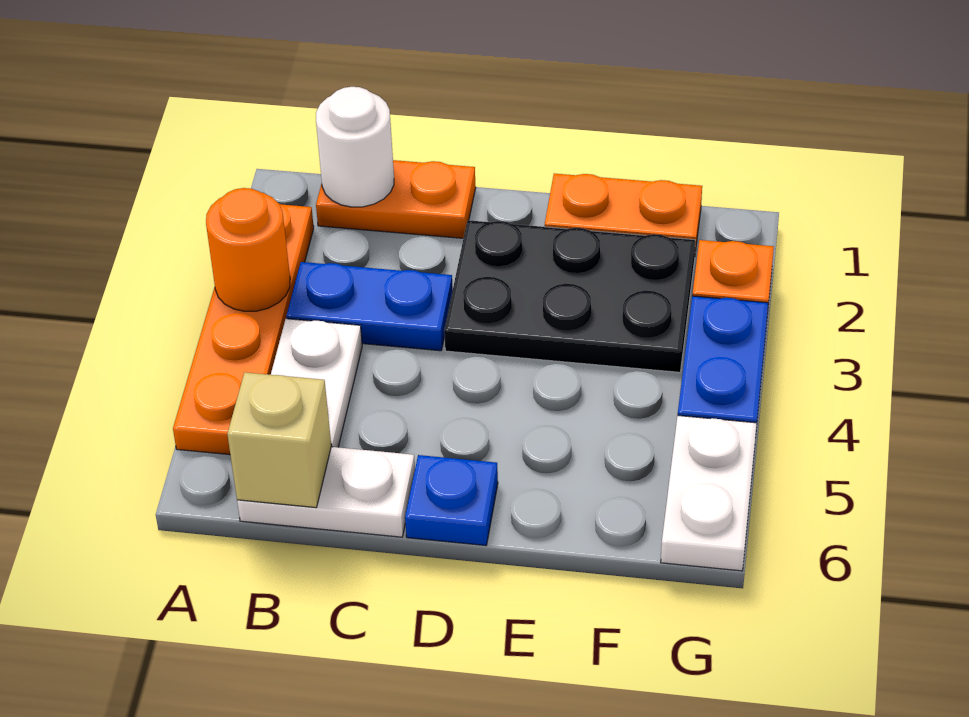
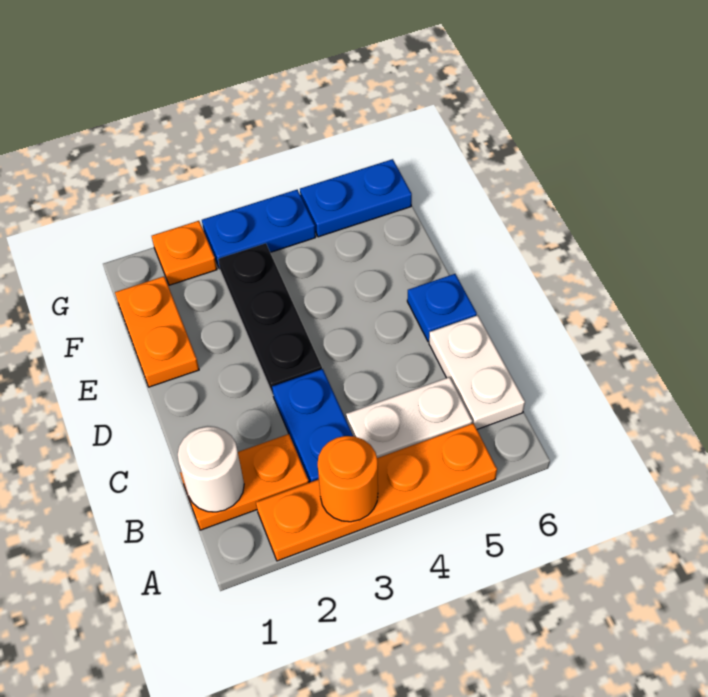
orange plate B1:C1 level 1 -> orange plate B1:B2 level 1
tan brick B6 level 2 -> none
black plate D2:F3 level 1 -> black plate D3:F3 level 1
white plate G5:G6 level 1 -> blue plate G5:G6 level 1

